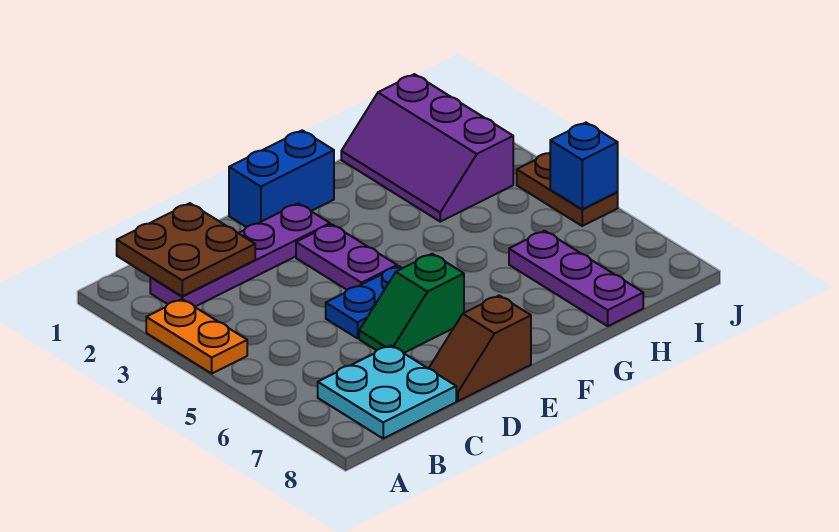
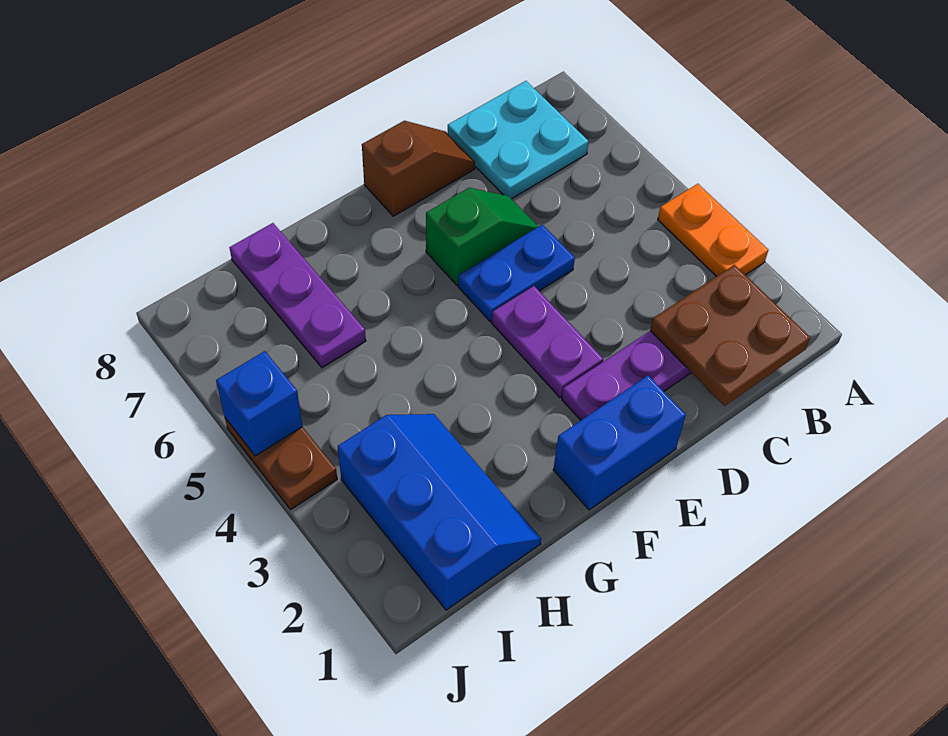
purple slope H1:I3 level 1 top I -> blue slope H1:I3 level 1 top I

